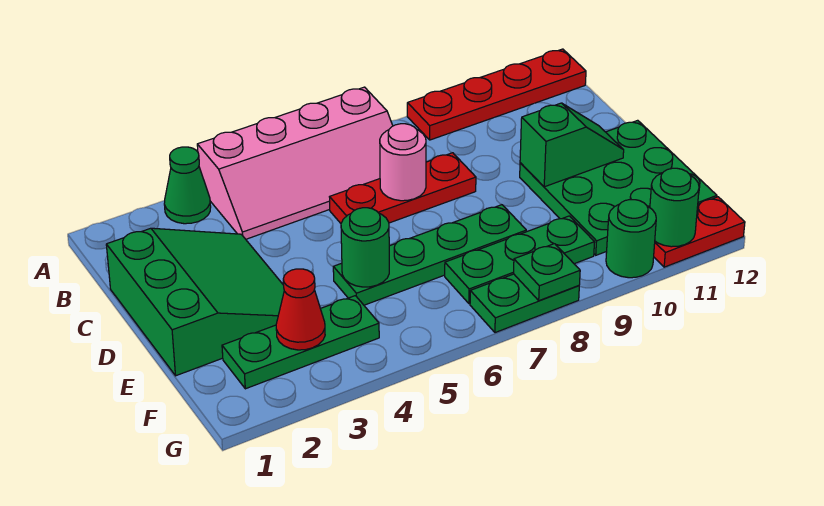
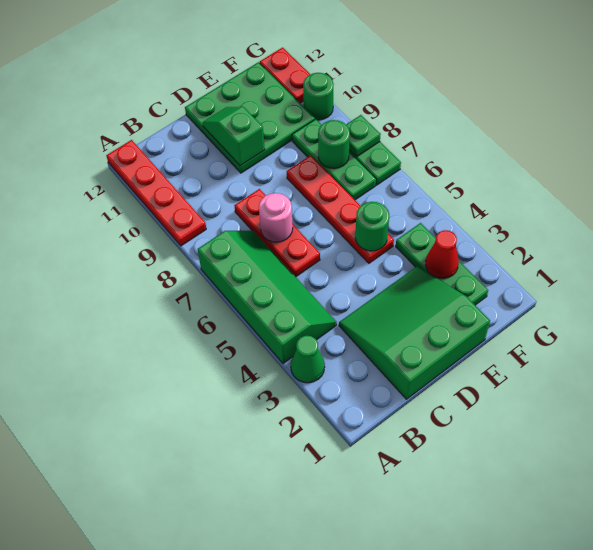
pink slope A4:B7 level 1 top A -> green slope A4:B7 level 1 top A
green plate E5:E8 level 1 -> red plate E5:E8 level 1
green round brick G11 level 2 -> green round brick F8 level 2

